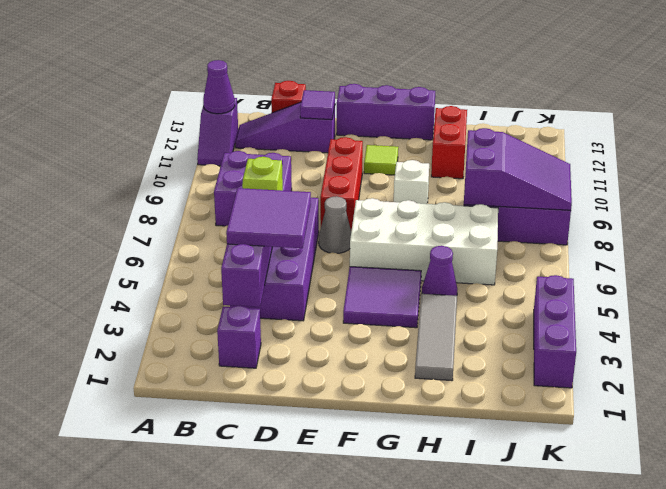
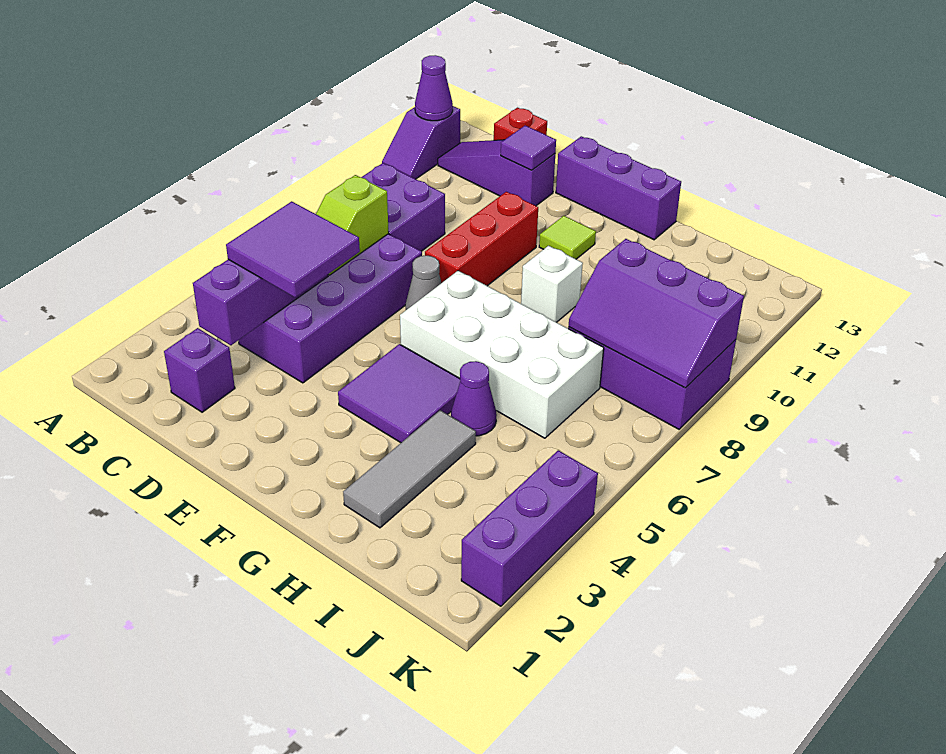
red brick H11:H12 level 1 -> none
purple slope I8:K9 level 2 top I -> purple slope I8:K9 level 2 top 9

